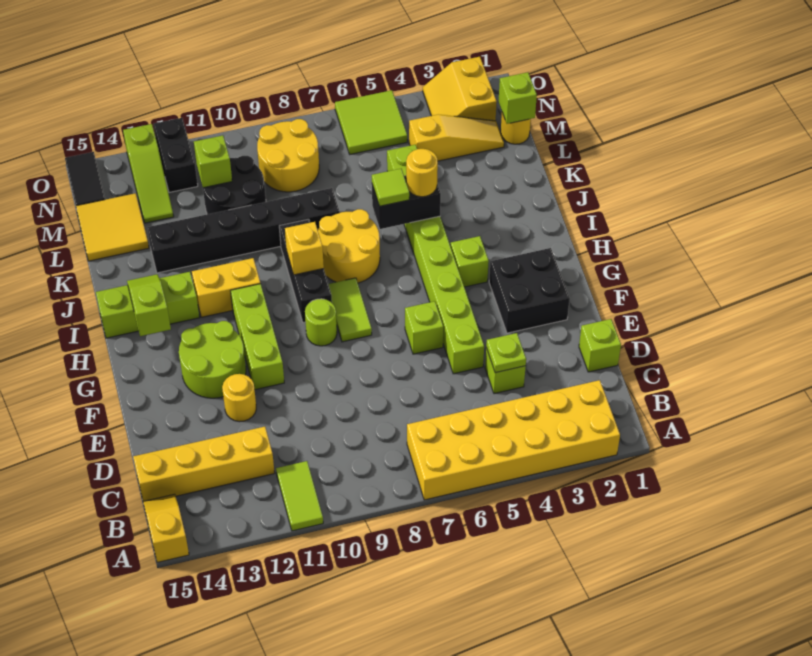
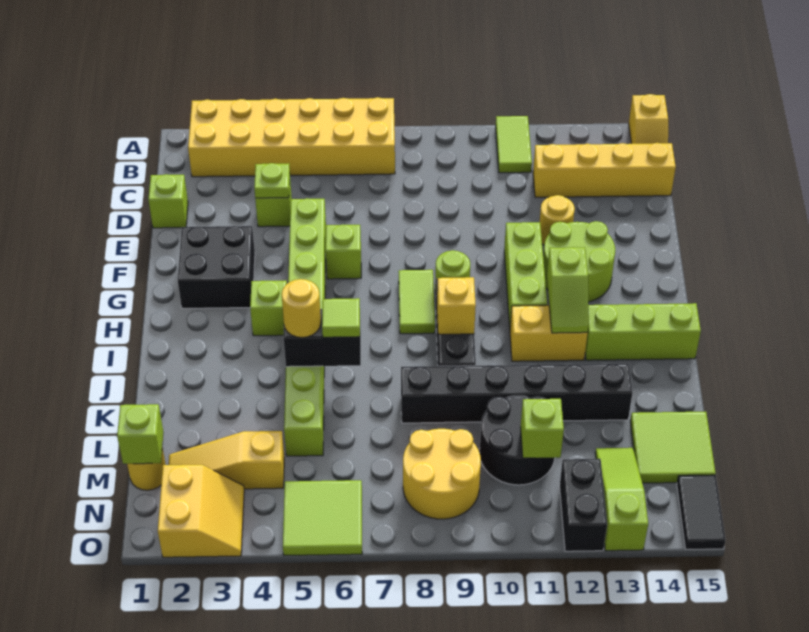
lime slope H14:I14 level 2 top H -> lime slope H12:I12 level 2 top H
yellow round brick I7:J8 level 1 -> none
yellow tile L14:M15 level 1 -> lime tile L14:M15 level 1

